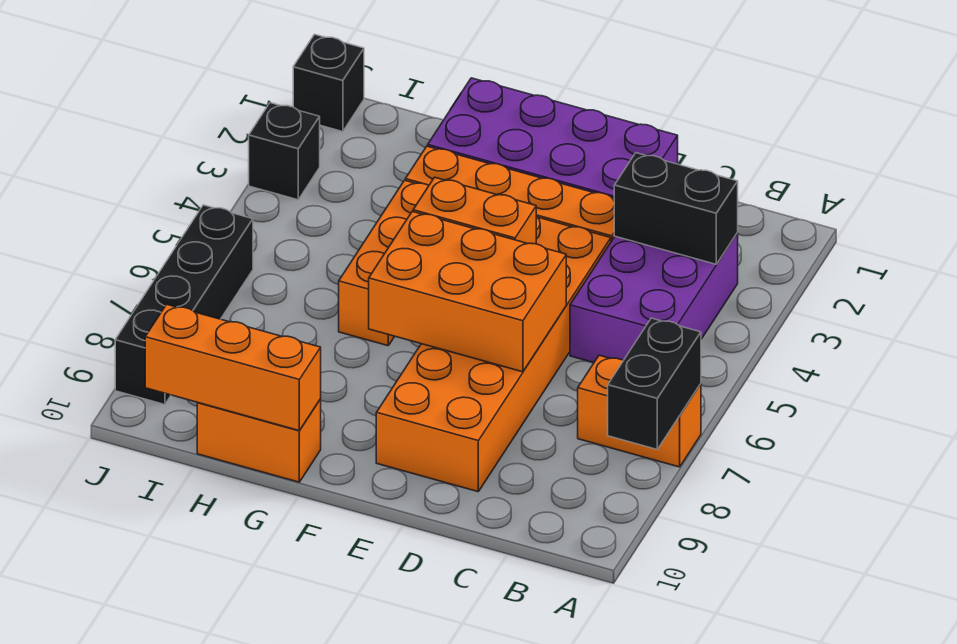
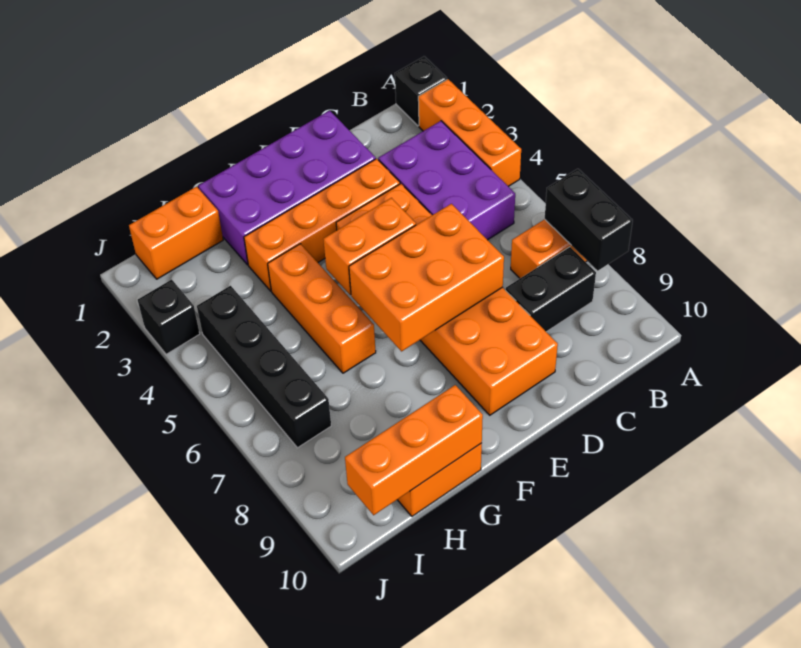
none -> orange brick A2:A4 level 1
black brick B3:C3 level 2 -> black brick B8:C8 level 1
none -> orange brick H1:I1 level 1
black brick J1 level 1 -> black brick A1 level 1
black brick J6:J9 level 1 -> black brick I4:I7 level 1

